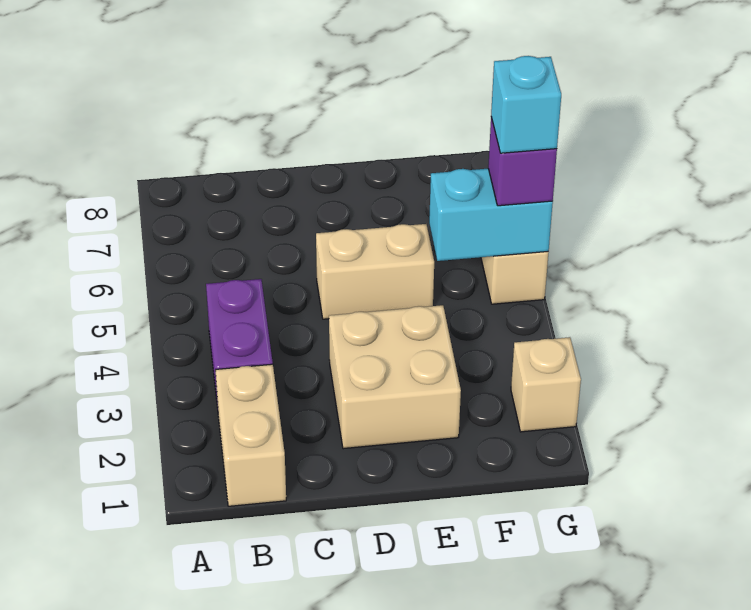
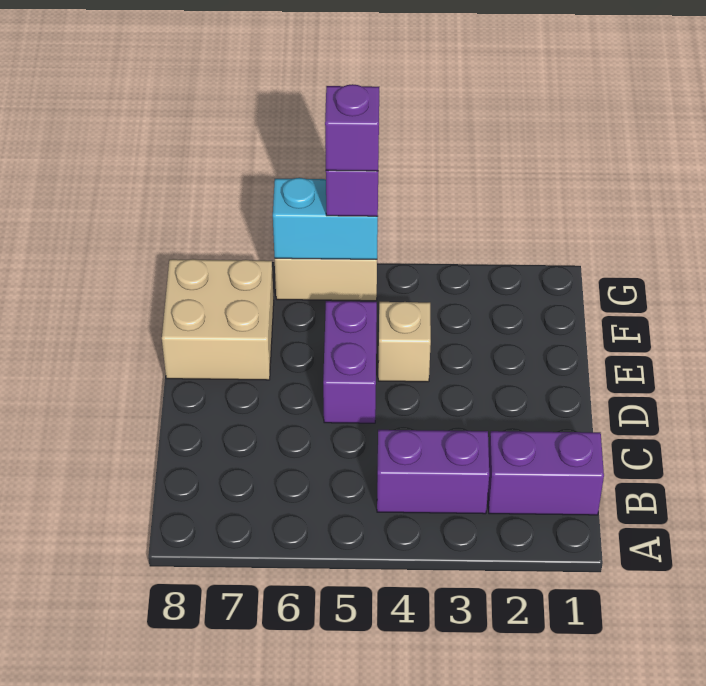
tan brick B1:B2 level 1 -> purple brick B1:B2 level 1
tan brick D2:E3 level 1 -> tan brick E7:F8 level 1
tan brick D5:E5 level 1 -> purple brick D5:E5 level 1
cyan brick F5:G5 level 2 -> cyan brick G5:G6 level 2
tan brick G2 level 1 -> tan brick E4 level 1
cyan brick G5 level 4 -> purple brick G5 level 4

